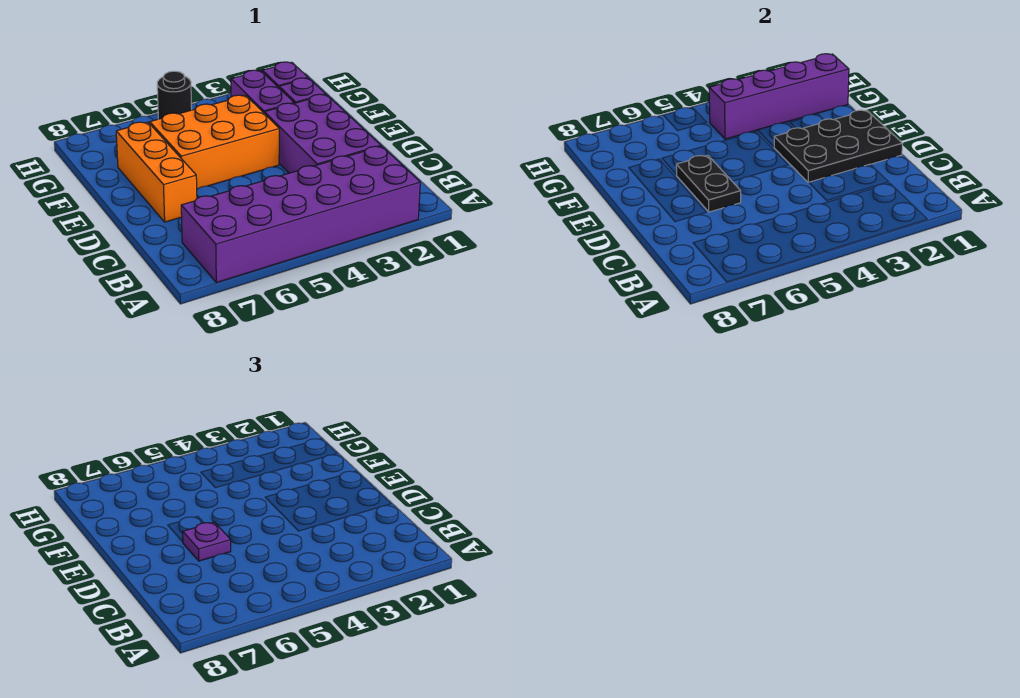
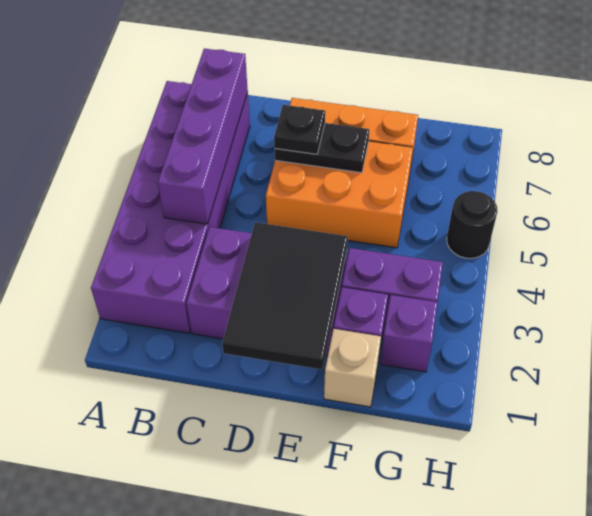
black plate D1:E3 level 2 -> black tile D1:E3 level 2
purple plate D6 level 3 -> black plate D6 level 3
orange brick E4:F6 level 1 -> orange brick D5:F6 level 1
none -> tan brick F1 level 1
purple brick G1:G4 level 2 -> purple brick B4:B7 level 2

